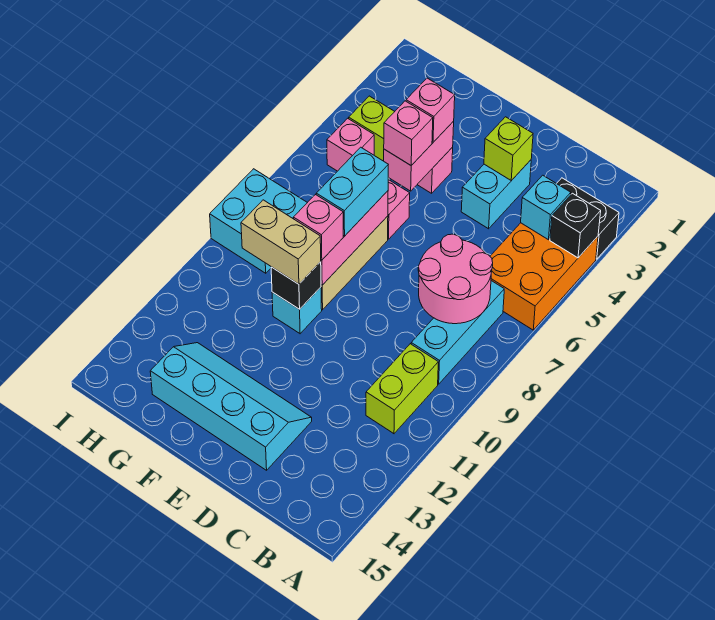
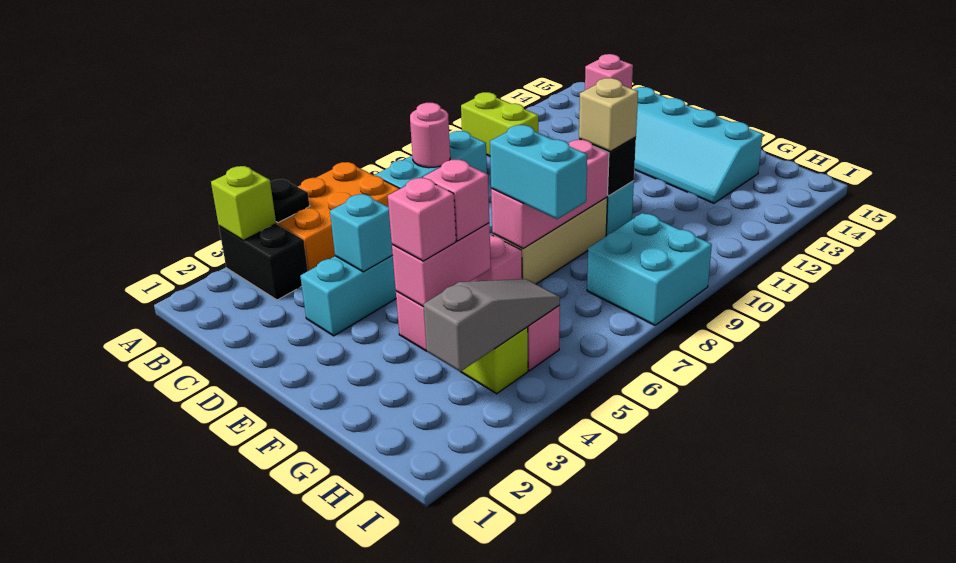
black brick A4 level 2 -> black plate A4 level 2
cyan brick B4 level 2 -> cyan brick D4 level 2
pink round brick B7:C8 level 2 -> pink round brick B8 level 2
lime brick B10:B11 level 1 -> lime brick A11:B11 level 1
lime brick D3 level 2 -> lime brick A3 level 2
cyan brick F7:F8 level 3 -> cyan brick F7:G7 level 3
pink brick F9 level 3 -> pink brick B15 level 1
tan brick F10:G10 level 3 -> tan brick F10 level 3
none -> grey slope H3:H5 level 2 top 3

